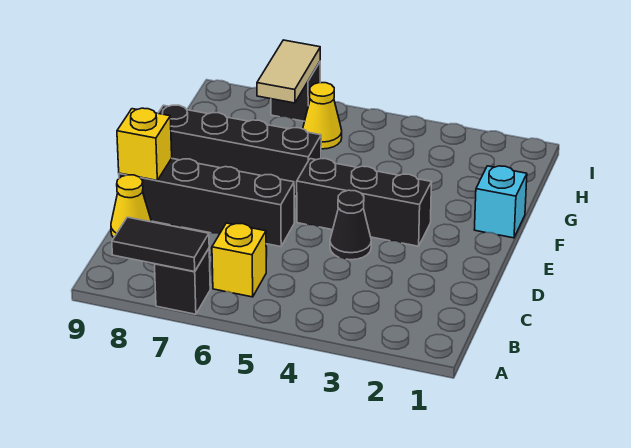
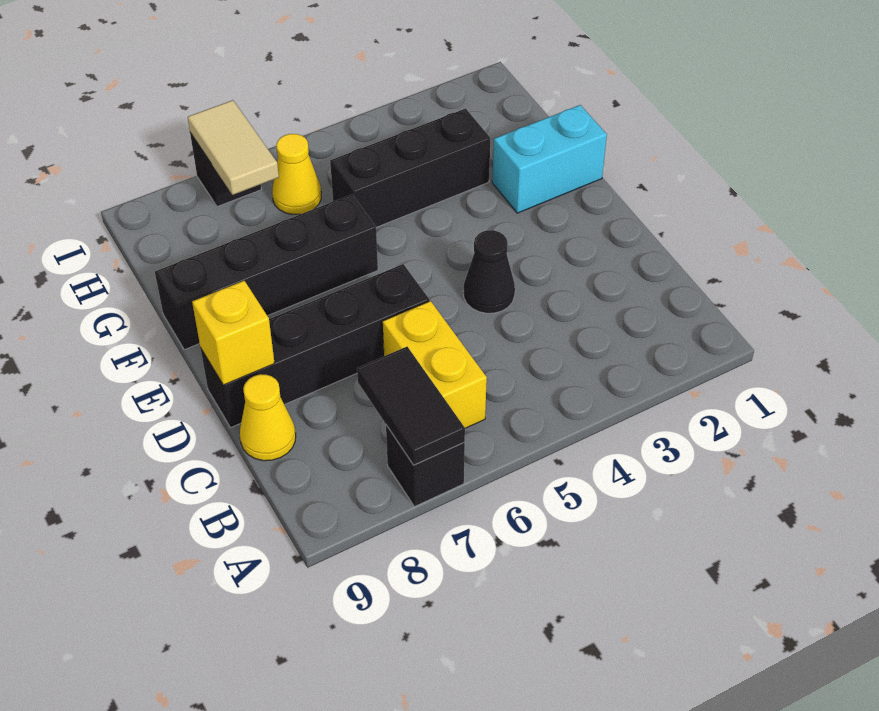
black tile A7:A8 level 2 -> black tile A7:B7 level 2
yellow brick B6 level 1 -> yellow brick B6:C6 level 1
black brick E3:E5 level 1 -> black brick G3:G5 level 1
cyan brick F1 level 1 -> cyan brick F1:F2 level 1

